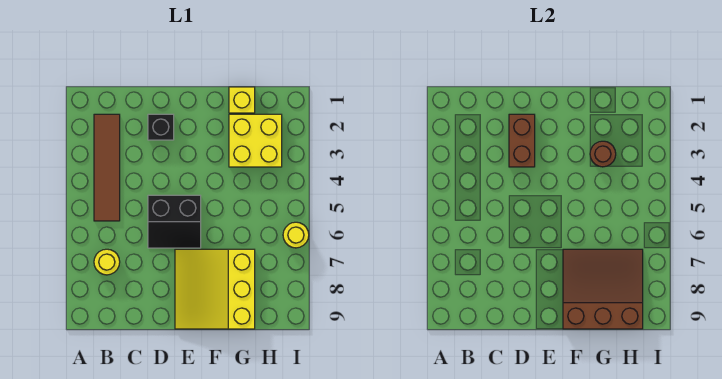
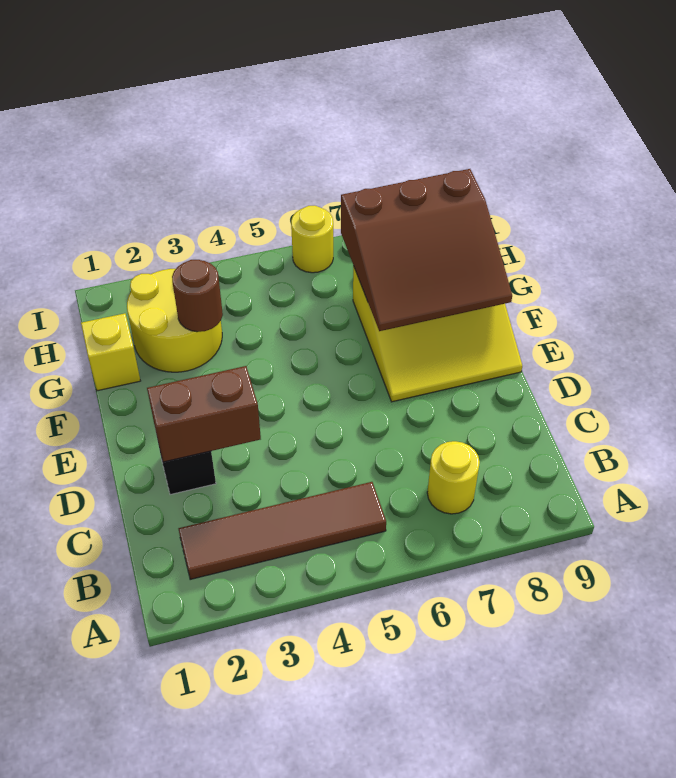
black slope D5:E6 level 1 top 5 -> none
brown slope F7:H9 level 2 top 9 -> brown slope F7:H9 level 2 top H
yellow brick G2:H3 level 1 -> yellow round brick G2:H3 level 1

